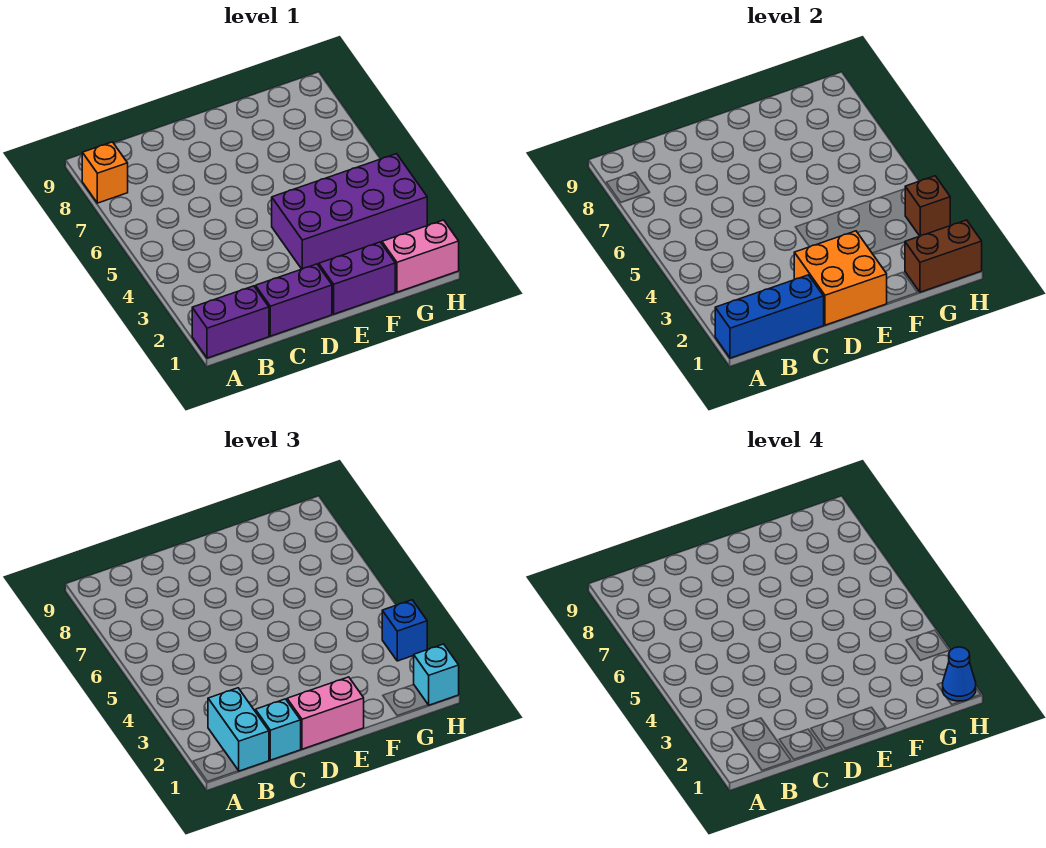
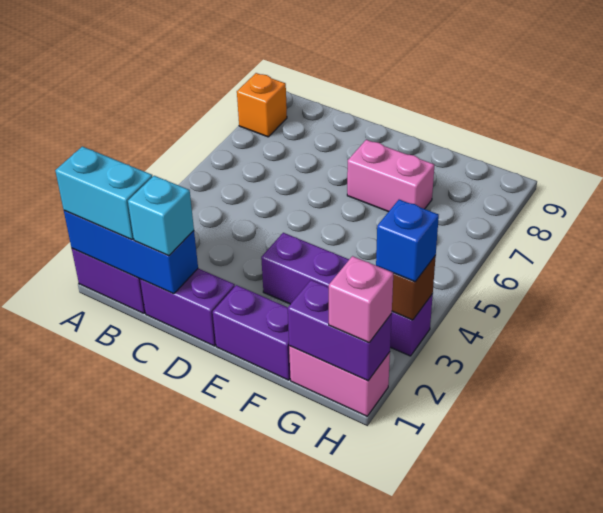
cyan brick B1:B2 level 3 -> cyan brick A1:B1 level 3
orange brick D1:E2 level 2 -> none
pink brick D1:E1 level 3 -> pink brick E7:F7 level 1
purple brick E3:H4 level 1 -> purple brick E3:H3 level 1
brown brick G1:H1 level 2 -> purple brick G1:H1 level 2
cyan brick H1 level 3 -> pink brick H1 level 3
blue cone H1 level 4 -> none

